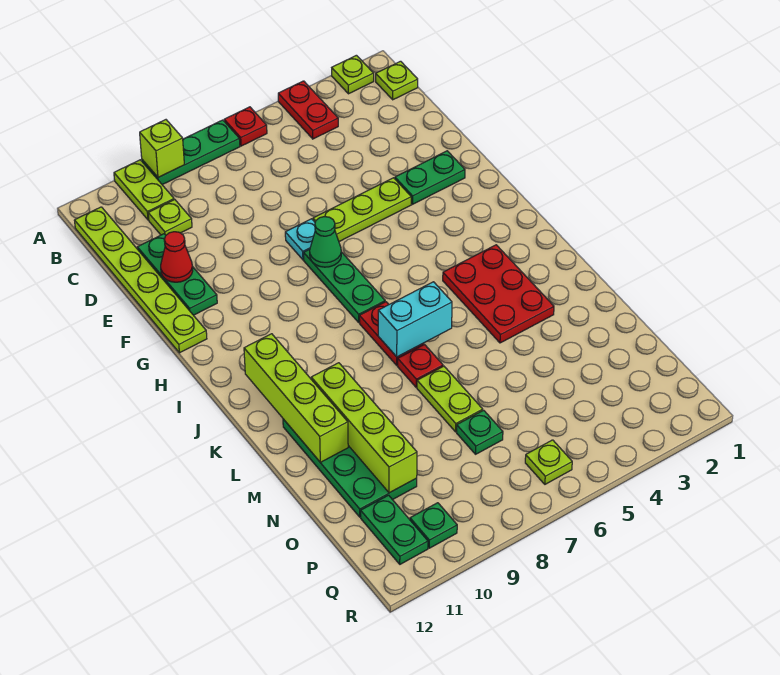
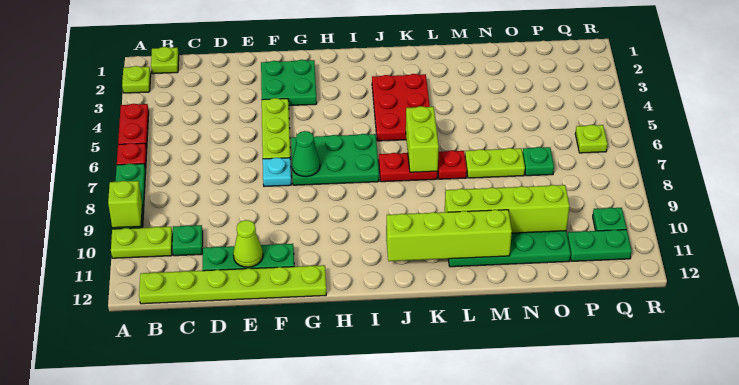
red plate A4:B4 level 1 -> red plate A4:A5 level 1
lime plate C10 level 1 -> green plate C10 level 1
red cone E11 level 2 -> lime cone E11 level 2
green plate F2:F3 level 1 -> green plate F2:G3 level 1
green plate G7:I7 level 1 -> green plate G6:I7 level 1
red plate J3:L4 level 1 -> red plate J3:K5 level 1
cyan brick K6:K7 level 2 -> lime brick K6:K7 level 2

